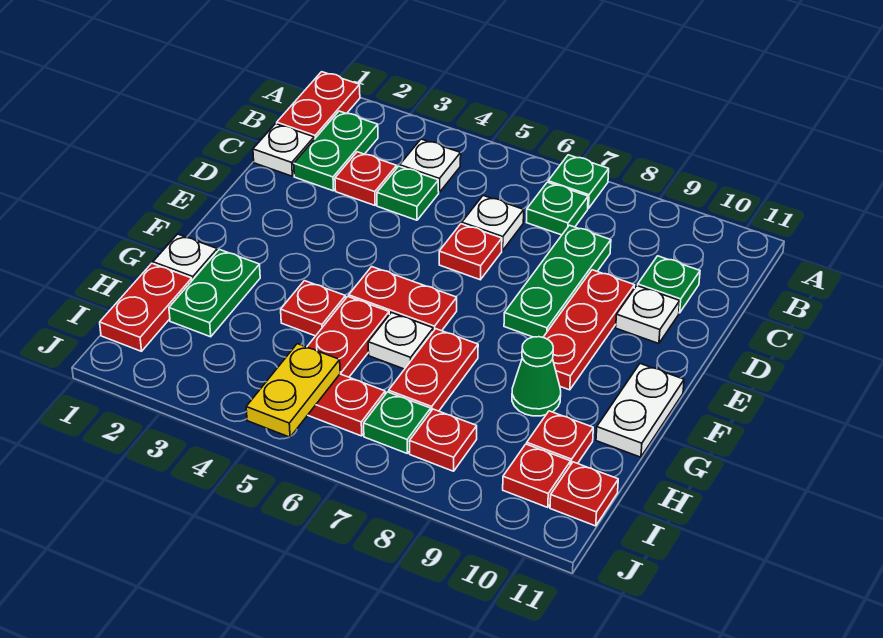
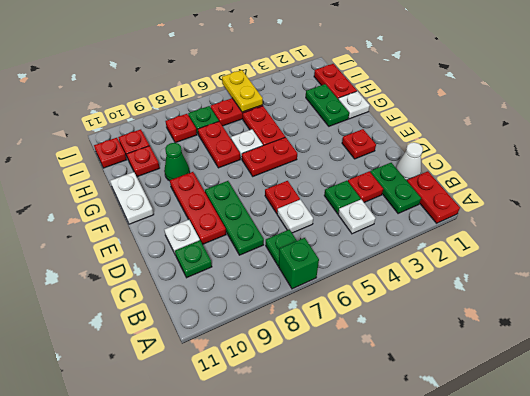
green plate A7 level 1 -> green brick A7 level 1
white plate C1 level 1 -> white cone C1 level 1
red plate G4 level 1 -> red plate E2 level 1

